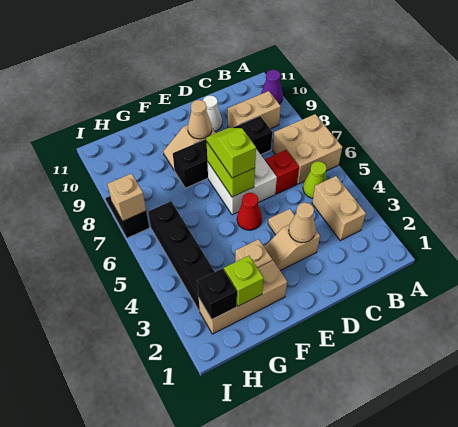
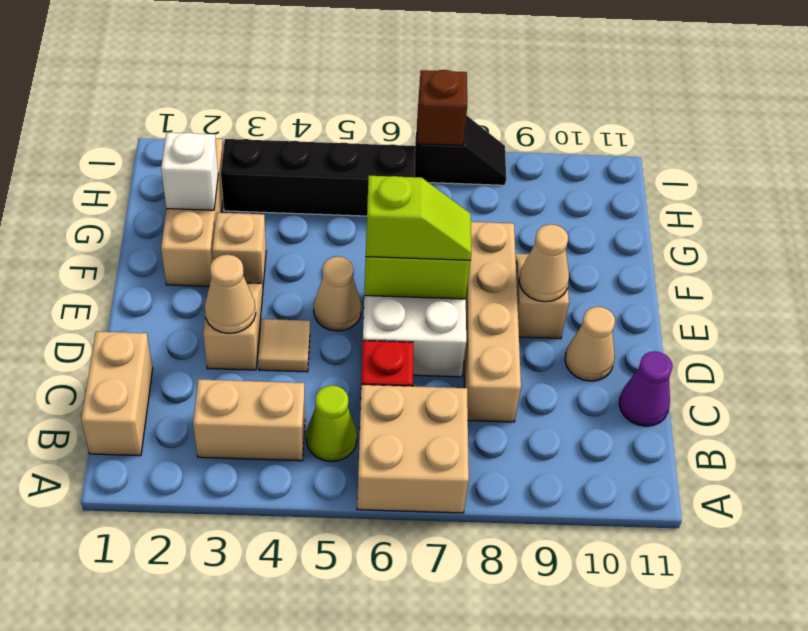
purple cone A10 level 1 -> purple cone C11 level 1
tan brick B9:C9 level 1 -> tan brick B1:C1 level 1
black brick C8:F8 level 1 -> tan brick C8:F8 level 1
white cone D10 level 1 -> tan cone D10 level 1
red cone E5 level 1 -> tan cone E5 level 1
lime brick G2 level 2 -> white brick G2 level 2
black brick H2 level 2 -> none
tan brick I7 level 2 -> brown brick I7 level 2

